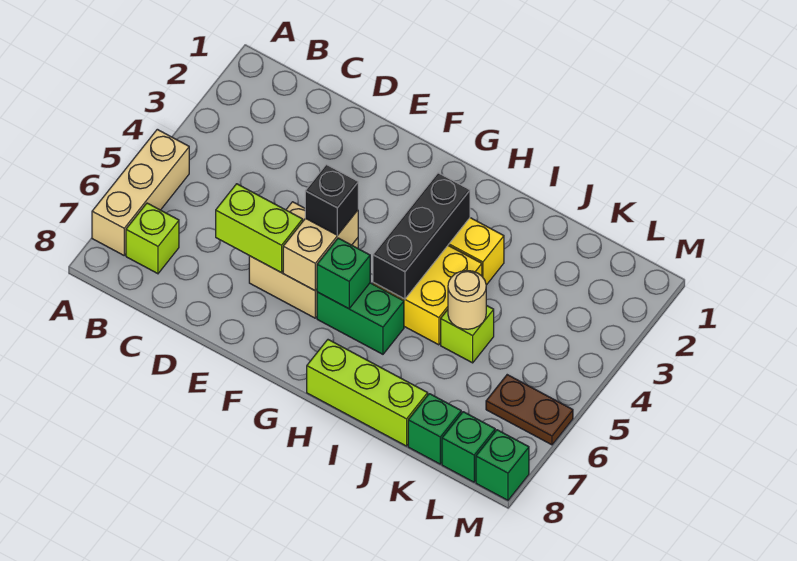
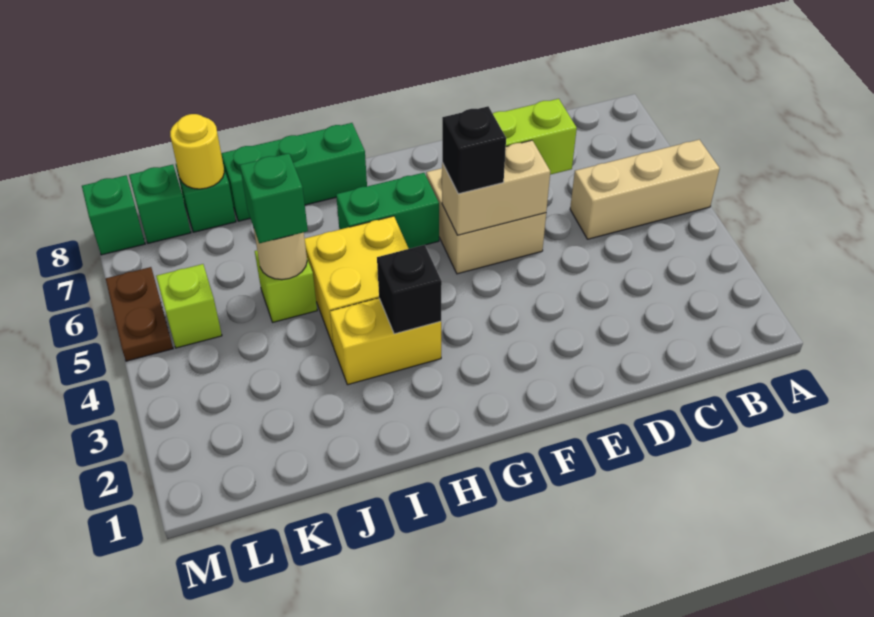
tan brick A5:A7 level 1 -> tan brick A5:C5 level 1
lime brick B7 level 1 -> lime brick L5 level 1
tan brick F5:F6 level 2 -> tan brick E5:F5 level 2
green brick G6 level 2 -> green brick J5 level 3
black brick H3:H5 level 2 -> black brick H3 level 2
lime brick H8:J8 level 1 -> green brick H8:J8 level 1
none -> yellow round brick K8 level 2
brown plate L6:M6 level 1 -> brown plate M5:M6 level 1

